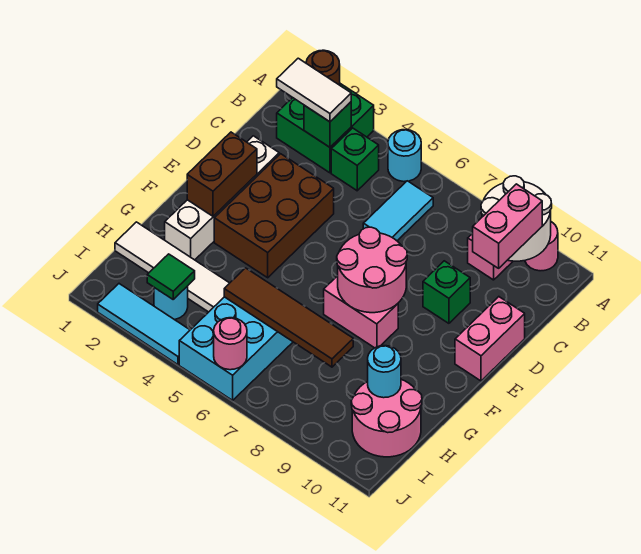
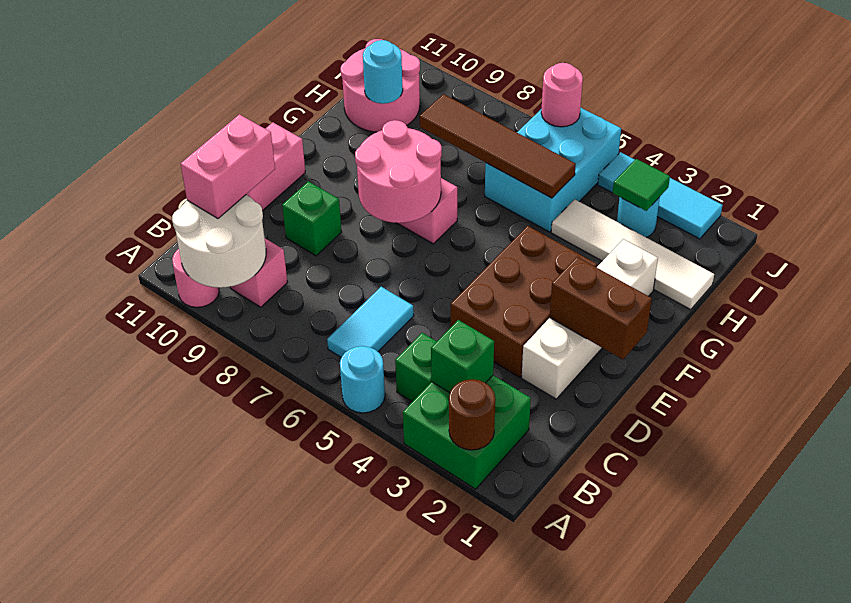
white tile B2:B3 level 3 -> none
brown brick E2:F2 level 2 -> brown brick E1:E2 level 2

